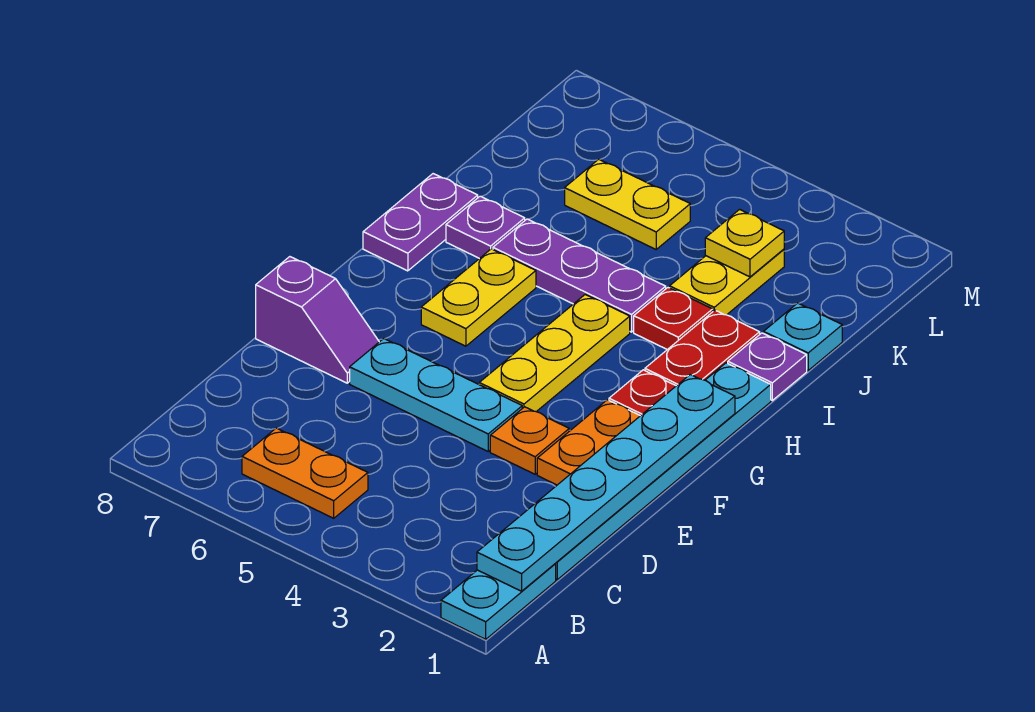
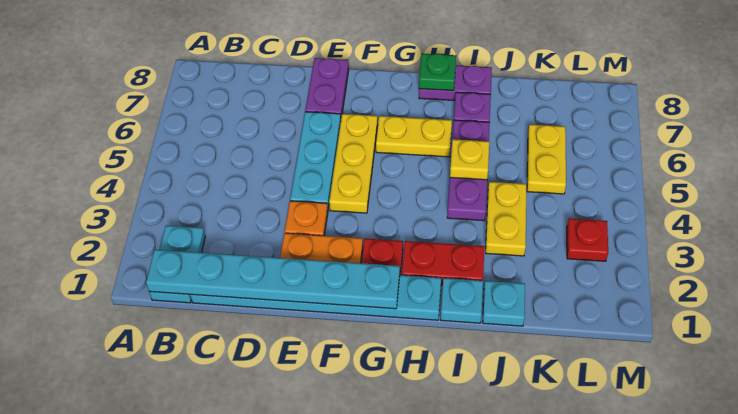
cyan plate A1:B1 level 1 -> cyan plate B1:B2 level 1
orange plate B5:B6 level 1 -> none
purple slope E7:E8 level 1 top 8 -> purple plate E7:E8 level 1
yellow plate F4:H4 level 1 -> yellow plate F4:F6 level 1
none -> green plate H8 level 2
purple plate I1 level 1 -> cyan plate I1 level 1
red plate I3 level 1 -> red plate L3 level 1
yellow plate J3:K3 level 1 -> yellow plate J3:J4 level 1
yellow plate K3 level 2 -> yellow plate I5 level 2

